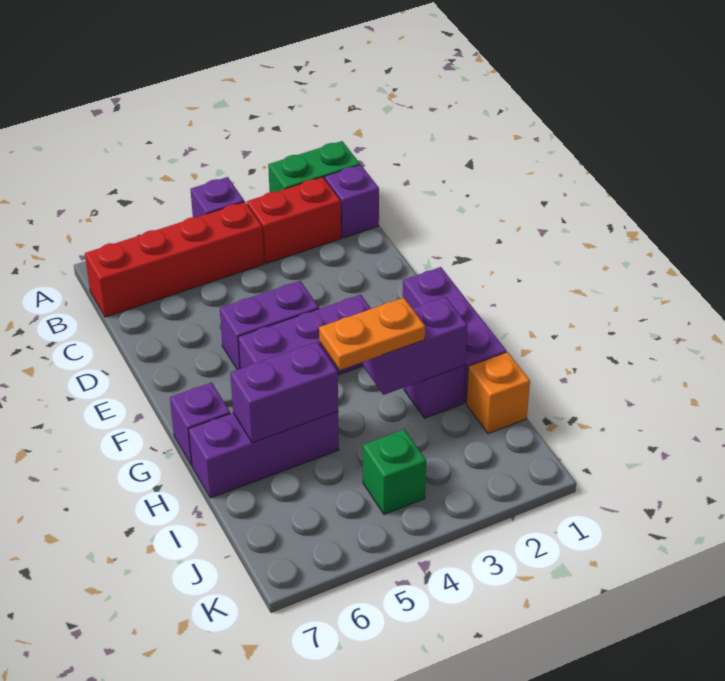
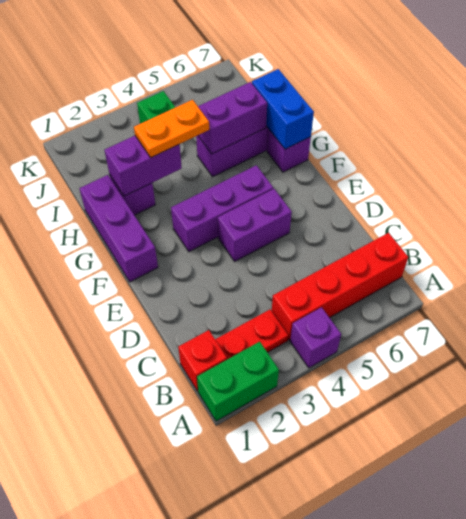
purple brick B1 level 1 -> red brick B1 level 1
red brick B2:B3 level 1 -> red plate B2:B3 level 1
none -> blue brick G7:H7 level 2
orange brick I1 level 1 -> none

